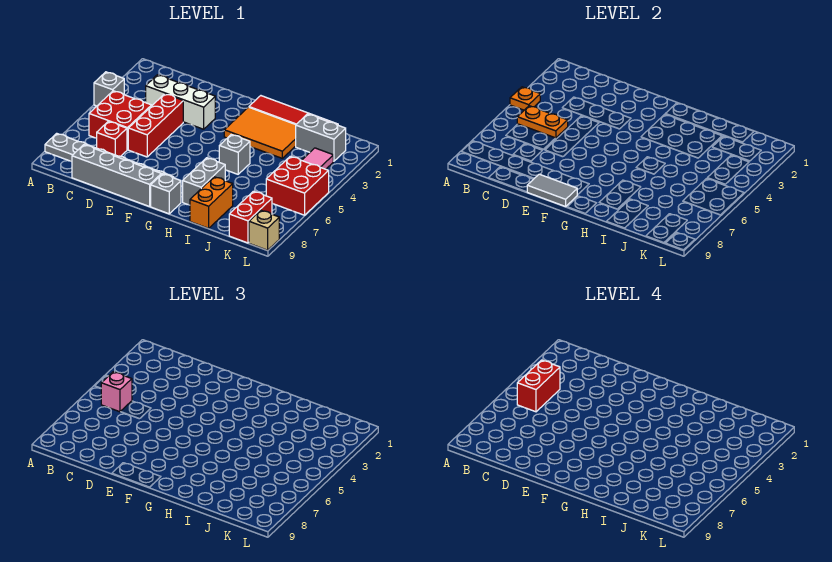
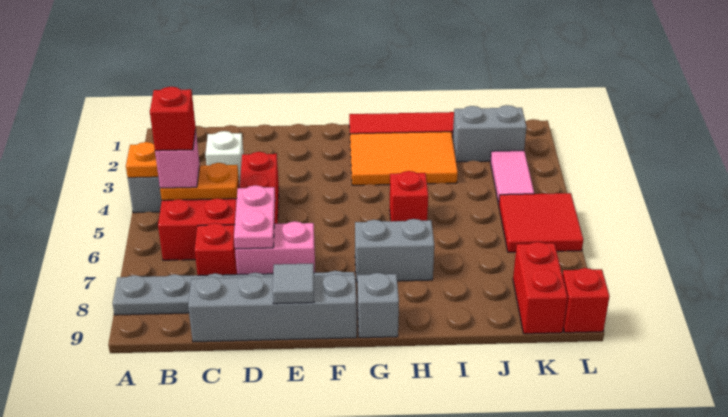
red brick B4:B5 level 4 -> red brick B5 level 4
white brick C3:E3 level 1 -> white brick C3 level 1
none -> pink plate D6:D7 level 2
none -> pink brick D7:E7 level 1
grey tile E9:F9 level 2 -> grey tile E9 level 2
grey brick H5 level 1 -> red brick H5 level 1
grey brick H7:H8 level 1 -> grey brick G7:H7 level 1
orange brick I8:I9 level 1 -> none
red brick K5:L6 level 1 -> red tile K5:L6 level 1
tan brick L9 level 1 -> red brick L9 level 1

